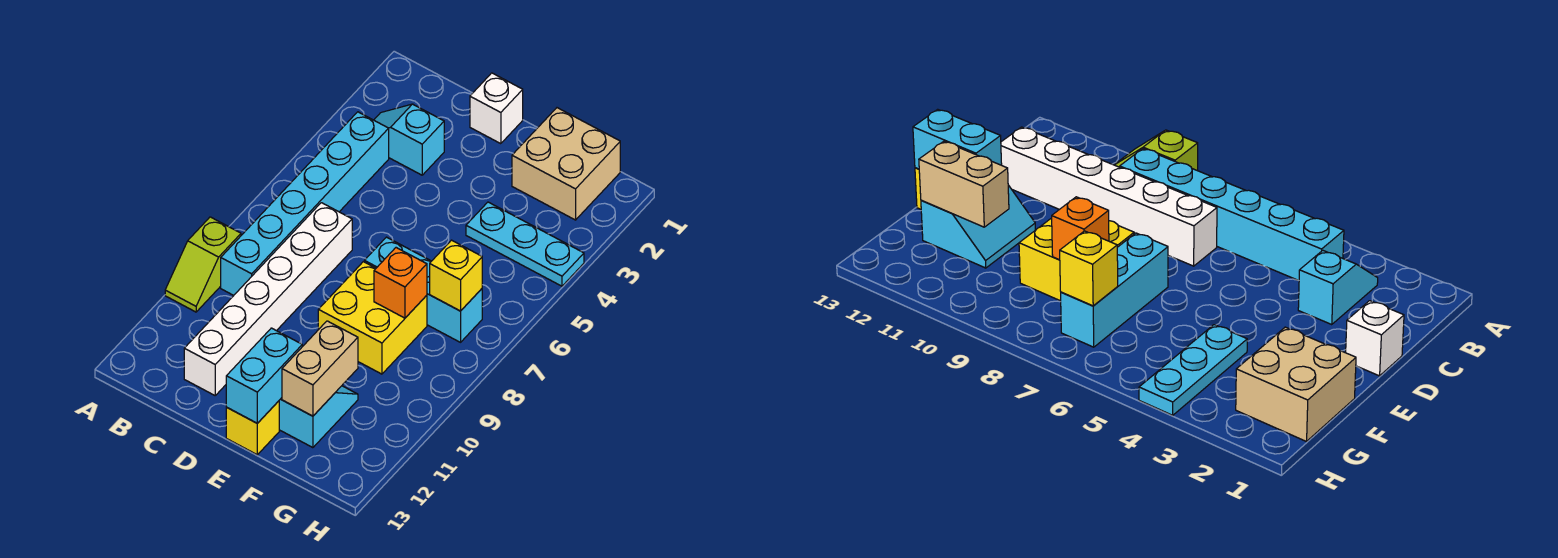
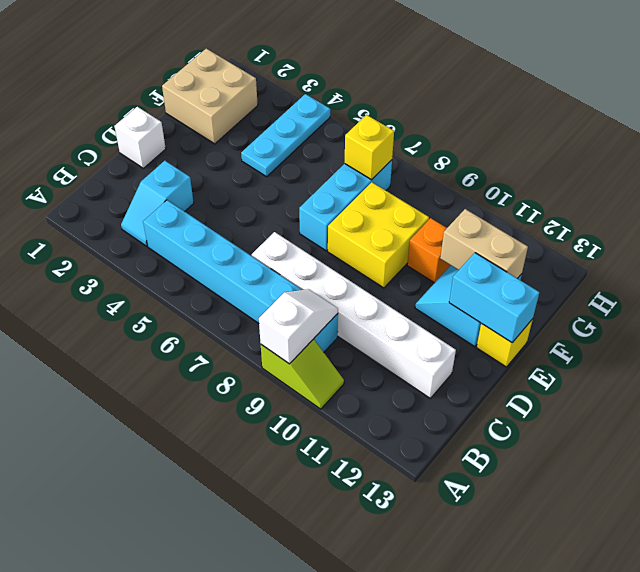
none -> white slope A9:B9 level 2 top A
orange brick F8 level 2 -> orange brick F10 level 1

